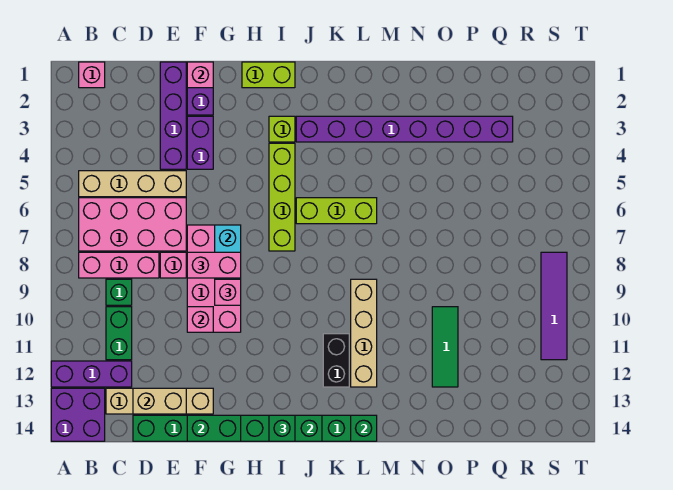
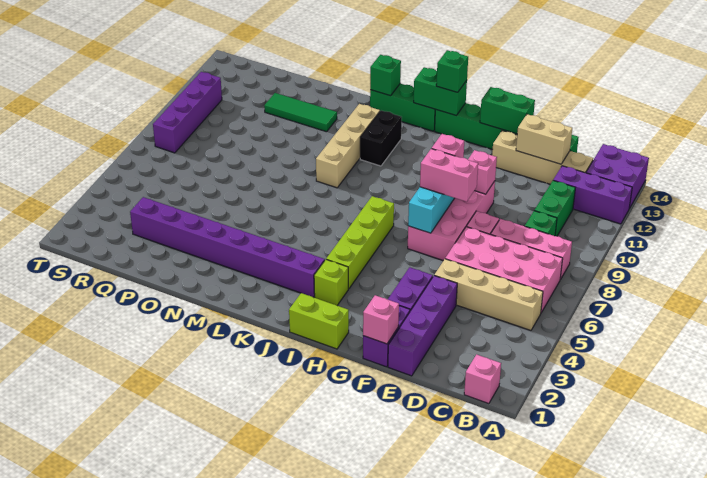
lime brick J6:L6 level 1 -> none
green tile O10:O12 level 1 -> green tile N12:P12 level 1
purple tile S8:S11 level 1 -> purple brick S8:S11 level 1

